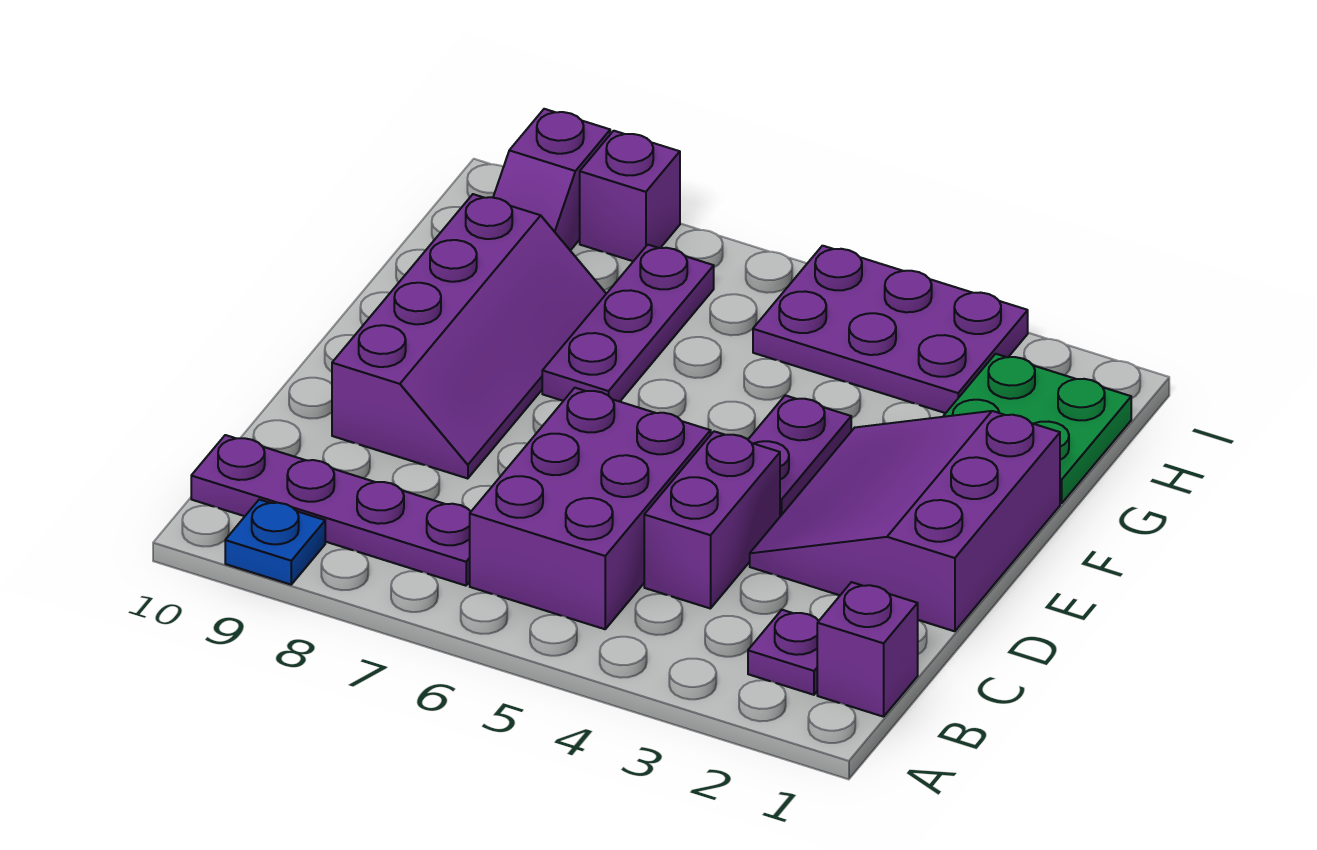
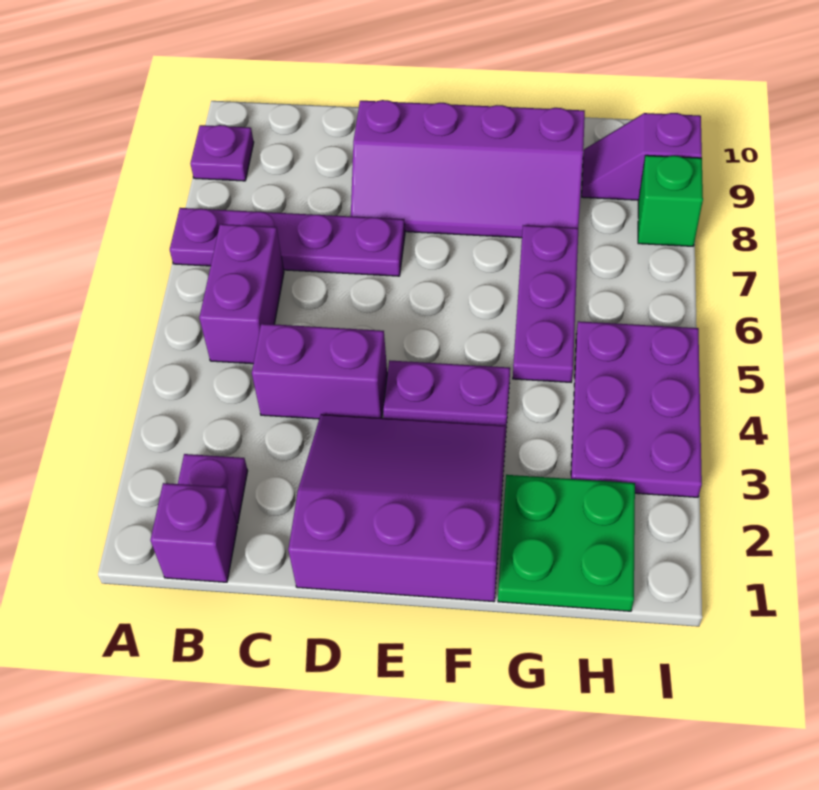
blue plate A9 level 1 -> purple plate A9 level 1
purple brick B5:D6 level 1 -> purple brick B5:B6 level 1
purple plate B7:B10 level 1 -> purple plate A7:D7 level 1
purple plate F7:H7 level 1 -> purple plate G5:G7 level 1
purple brick I8 level 1 -> green brick I8 level 1

